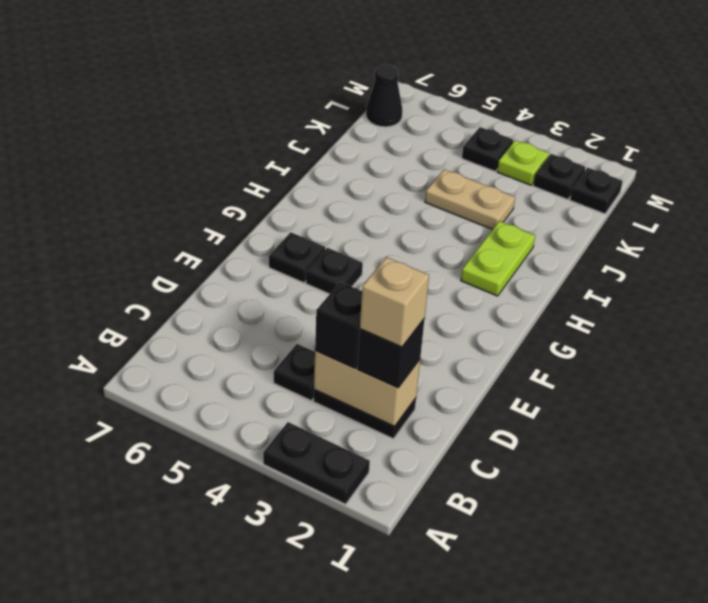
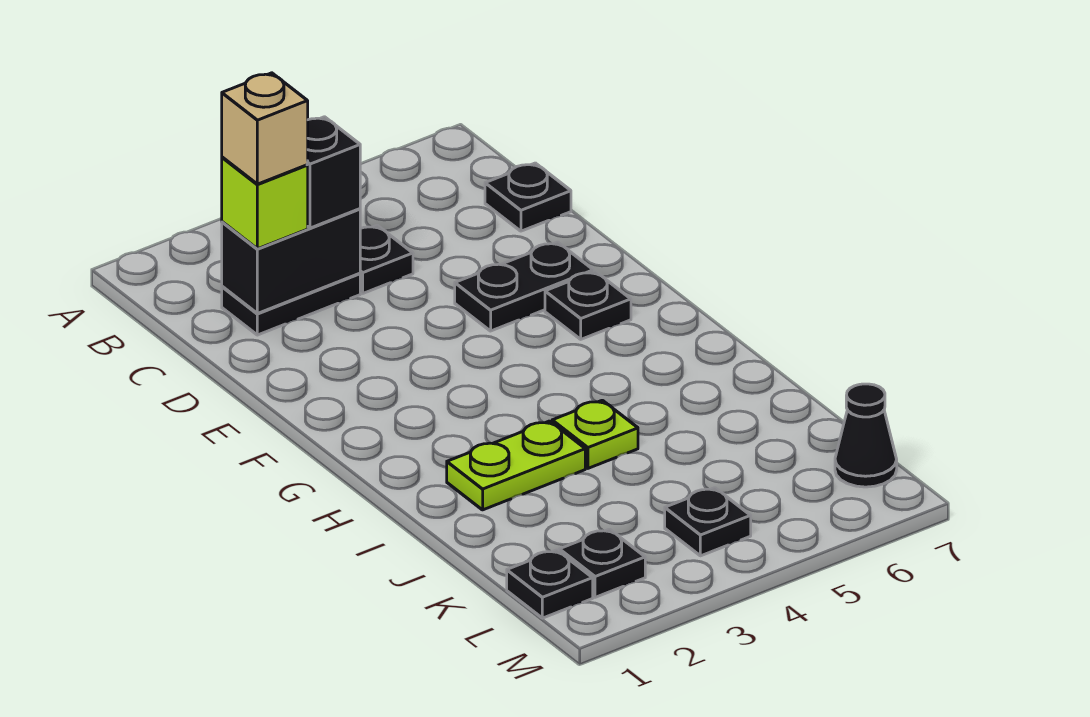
black plate A2:A3 level 1 -> black plate E5:E6 level 1
tan brick C2:C3 level 2 -> black brick C2:C3 level 2
black brick C2 level 3 -> lime brick C2 level 3
black plate F5 level 1 -> black plate C7 level 1
lime plate H2:I2 level 1 -> lime plate I2:I3 level 1
tan plate J3:J4 level 1 -> none
lime plate L3 level 1 -> lime plate I4 level 1

